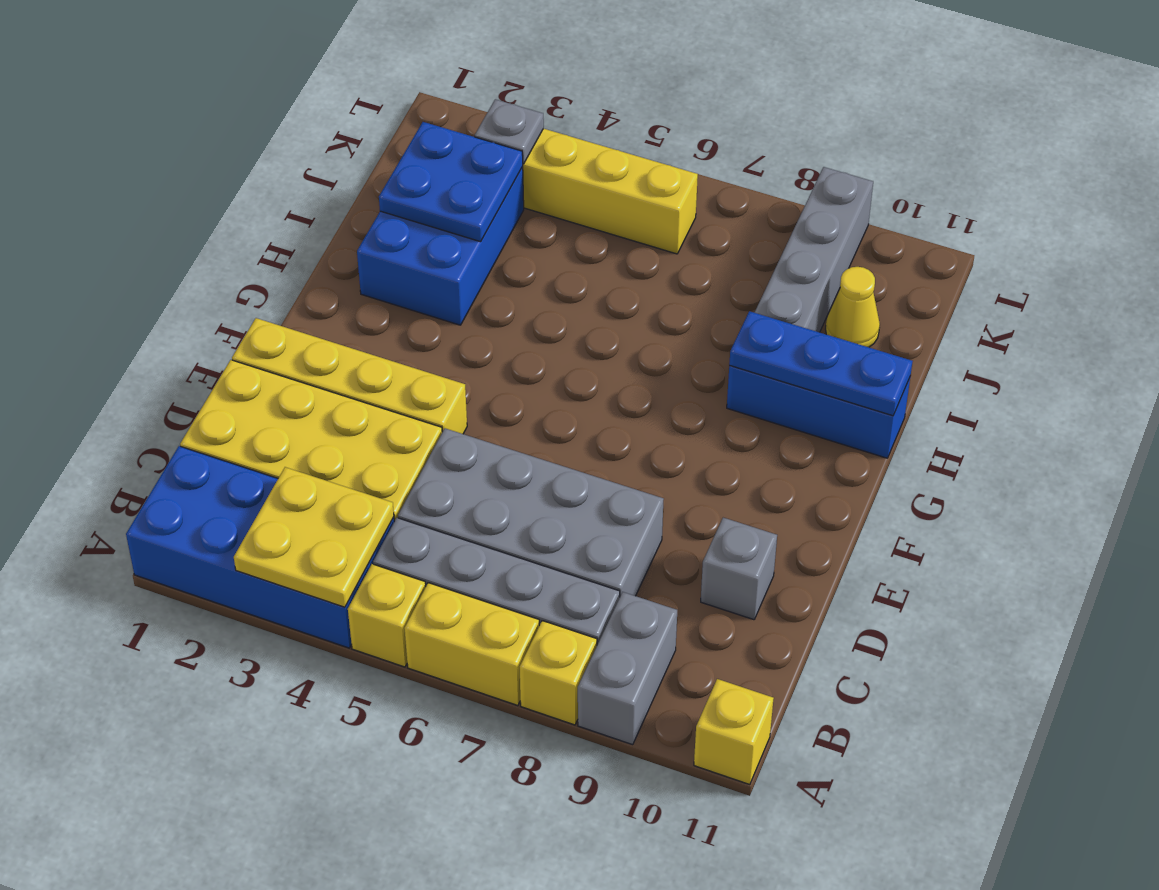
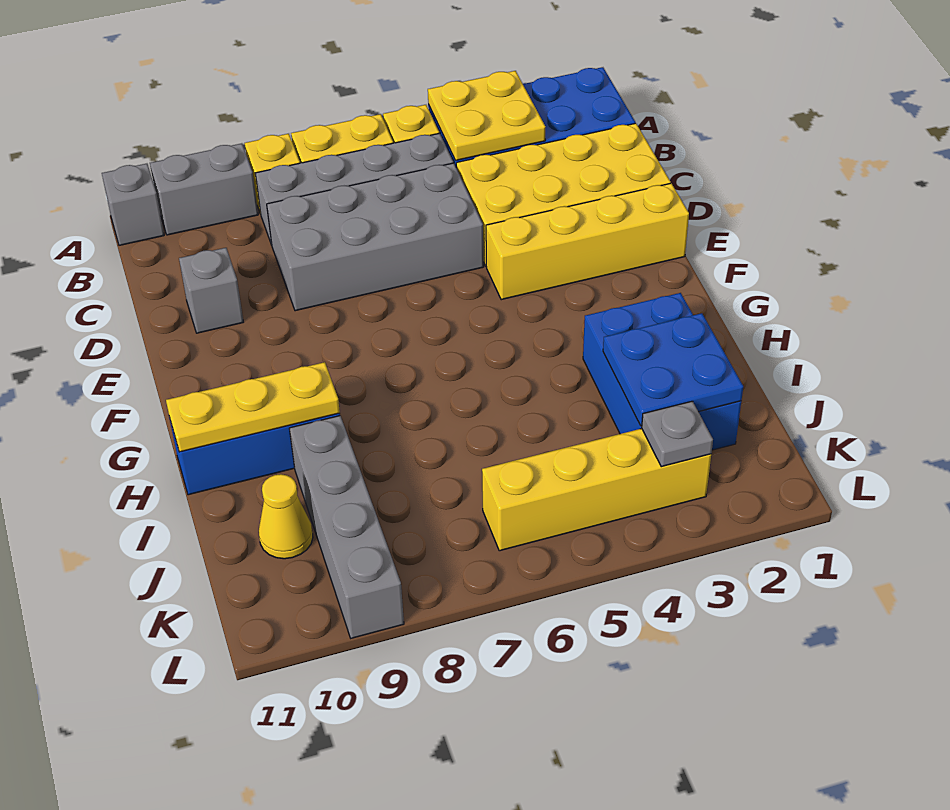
grey brick A9:B9 level 1 -> grey brick A9:A10 level 1
yellow brick A11 level 1 -> grey brick A11 level 1
blue plate H9:H11 level 2 -> yellow plate H9:H11 level 2

